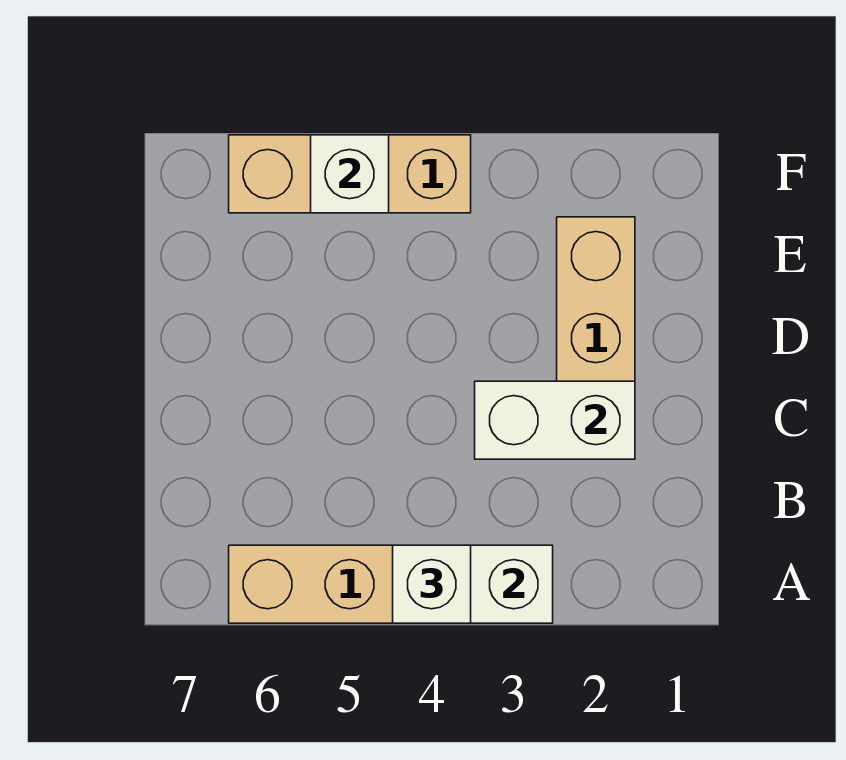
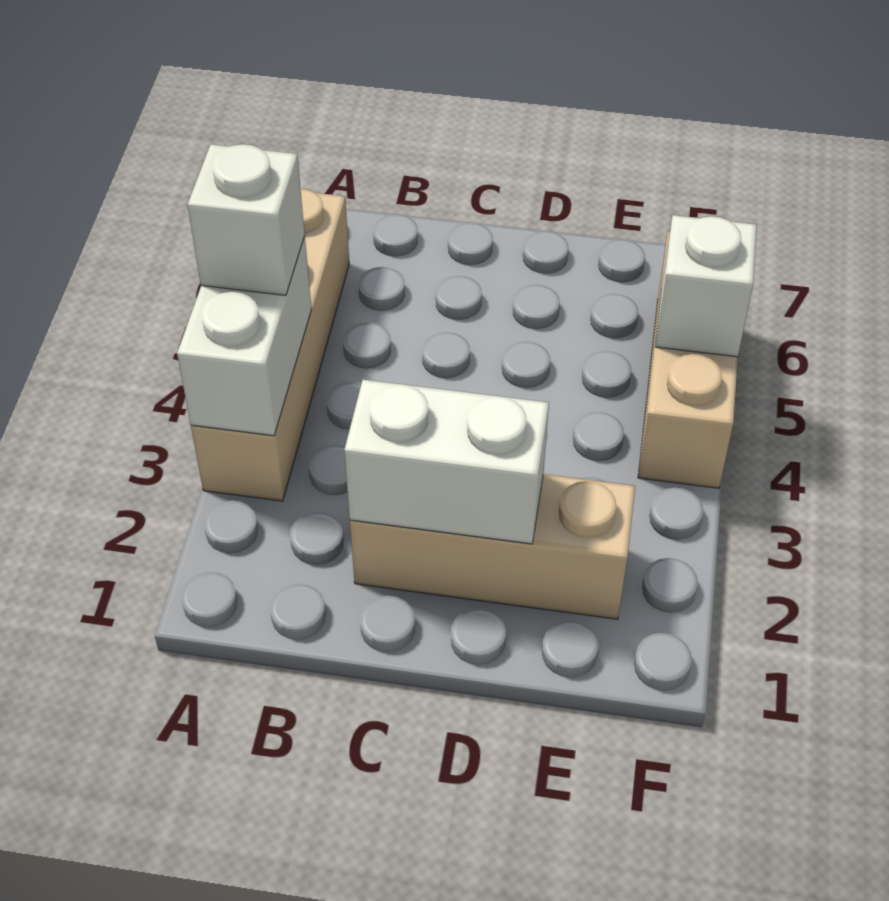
white brick C2:C3 level 2 -> white brick C2:D2 level 2

